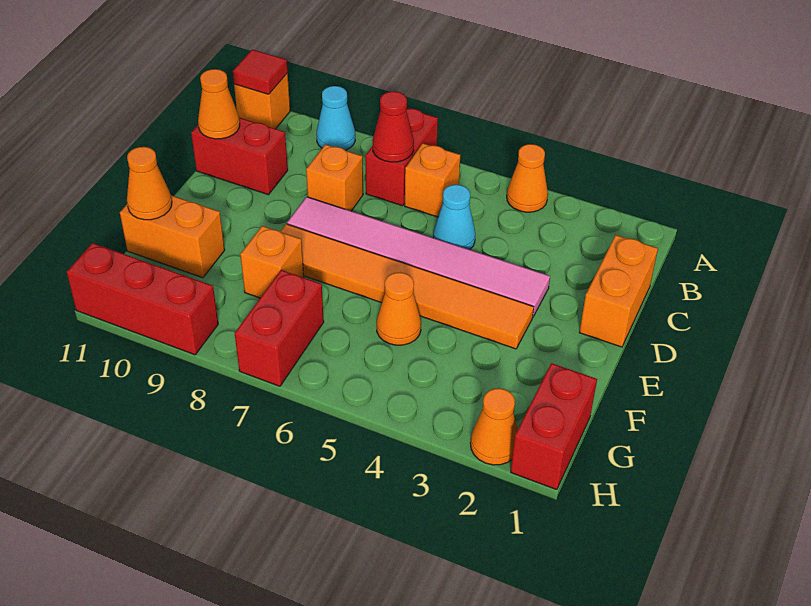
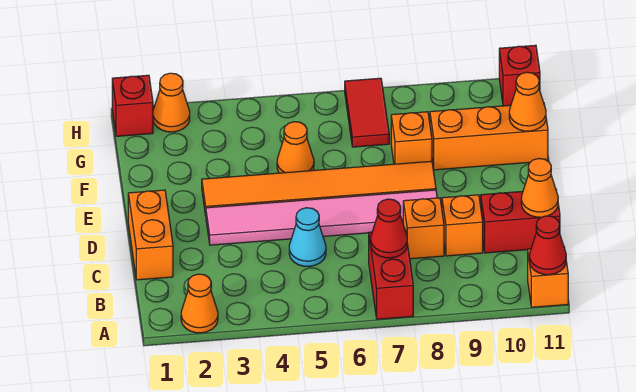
orange cone A4 level 1 -> orange cone A2 level 1
cyan cone A9 level 1 -> none
red tile A11 level 2 -> red cone A11 level 2
orange brick B6 level 1 -> orange brick C9 level 1
orange brick F10:F11 level 1 -> orange brick F9:F11 level 1
red brick G1:H1 level 1 -> red brick H1 level 1
red brick G7:H7 level 1 -> red tile G7:H7 level 1
red brick H9:H11 level 1 -> red brick H11 level 1

